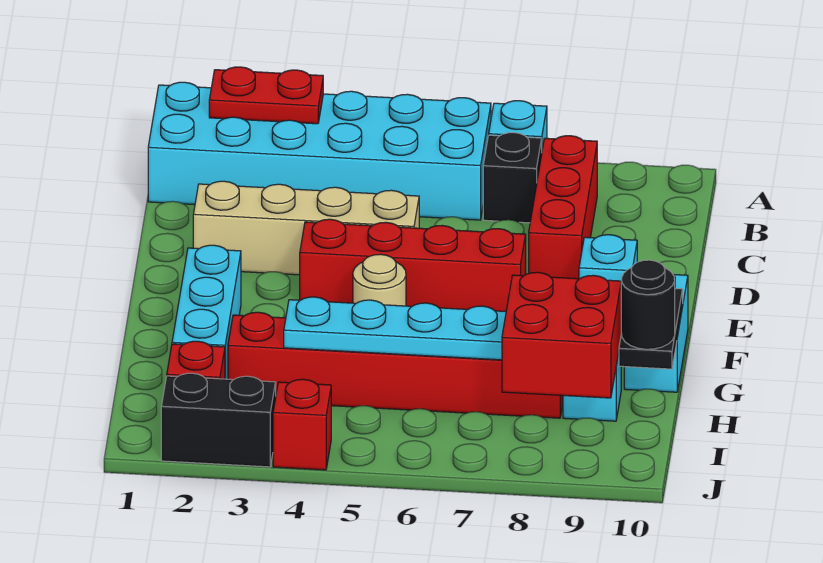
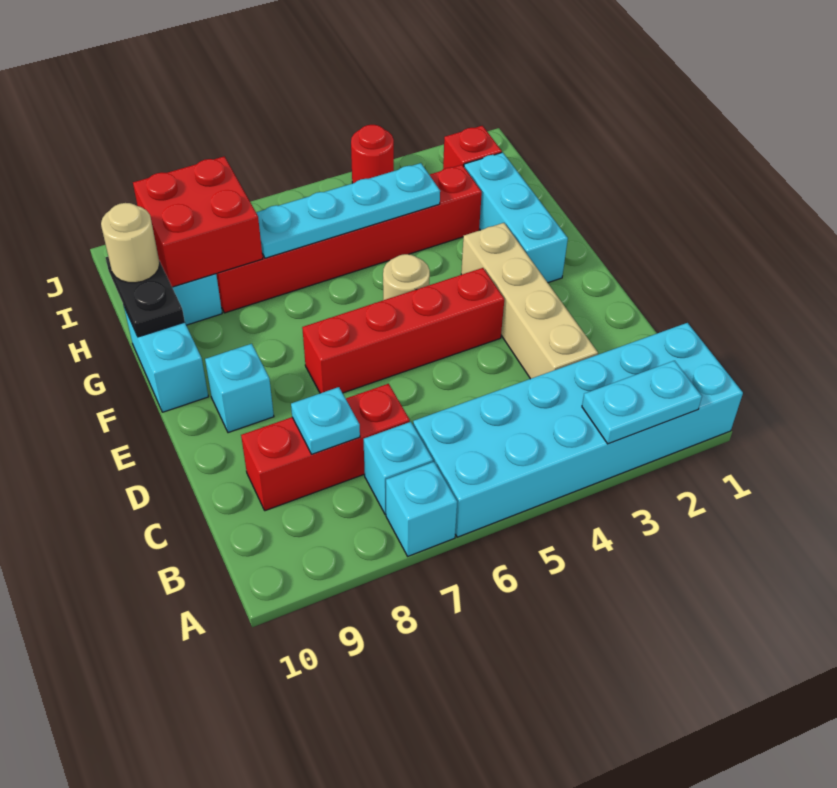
red plate A2:A3 level 2 -> cyan plate A2:A3 level 2
black brick B7 level 1 -> cyan brick B7 level 1
red brick B8:D8 level 1 -> red brick C7:C9 level 1
none -> cyan plate C8 level 2
tan brick D2:D5 level 1 -> tan brick C3:F3 level 1
black round brick H10 level 3 -> tan round brick H10 level 3
black brick J2:J3 level 1 -> none
red brick J4 level 1 -> red round brick J4 level 1

